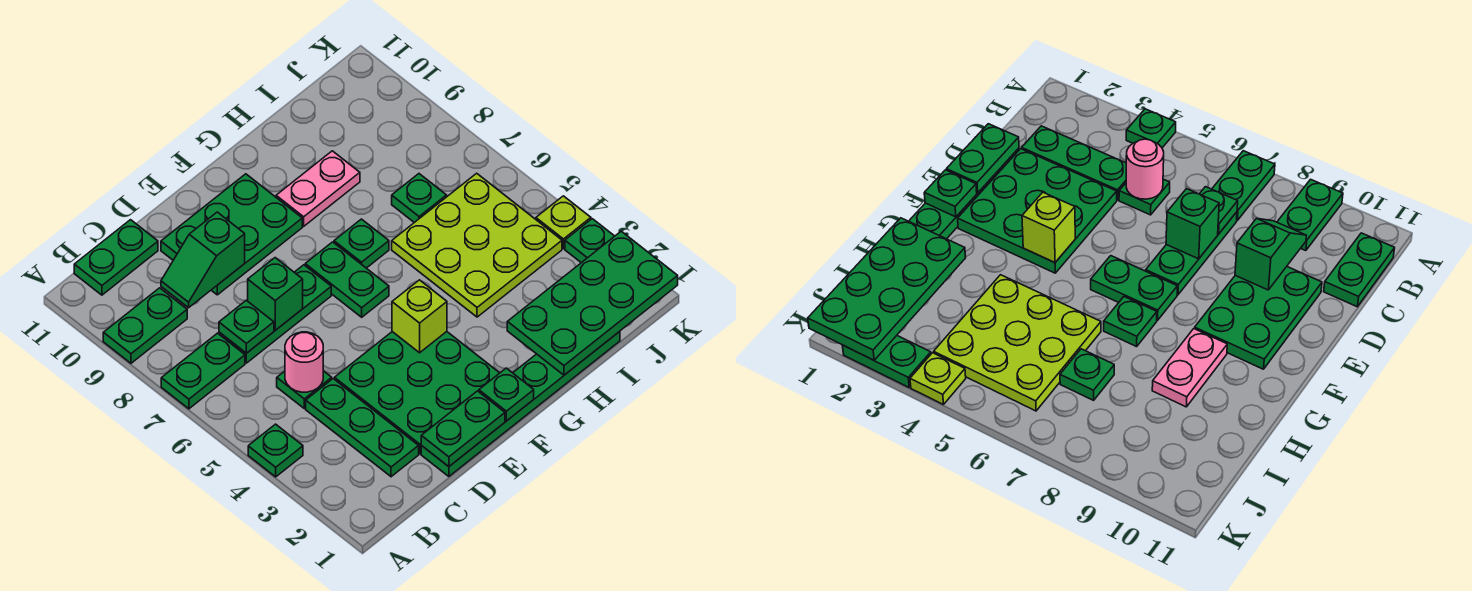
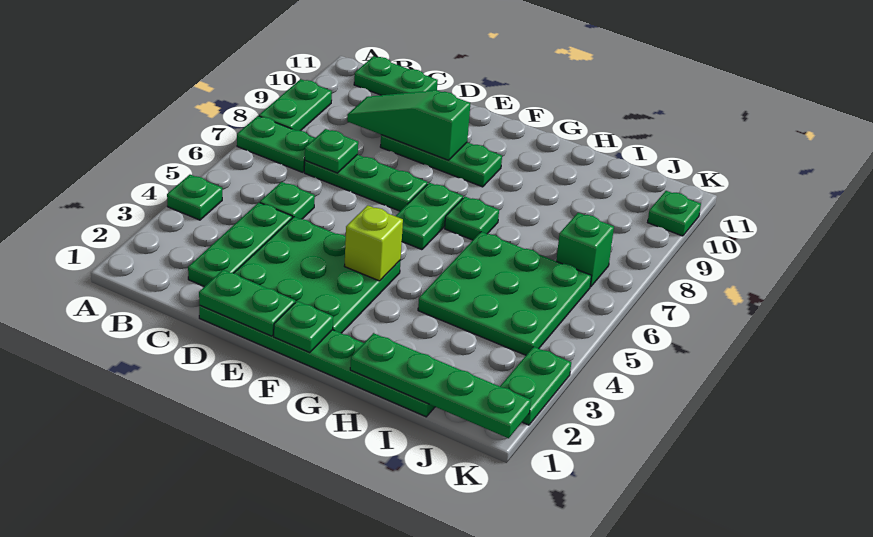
green plate A9:B9 level 1 -> green plate A8:A9 level 1
pink round brick C5 level 2 -> none
green slope C9:D9 level 2 top D -> green slope C9:E9 level 2 top E
green brick D7 level 2 -> green brick J7 level 1
green plate D9:F10 level 1 -> green plate D9:F9 level 1
pink plate G9:H9 level 1 -> none
green plate H1:K2 level 2 -> green plate H1:K1 level 2
lime plate H4:J6 level 1 -> green plate H4:J6 level 1
green plate I7 level 1 -> green plate K10 level 1
lime plate K4 level 1 -> none

